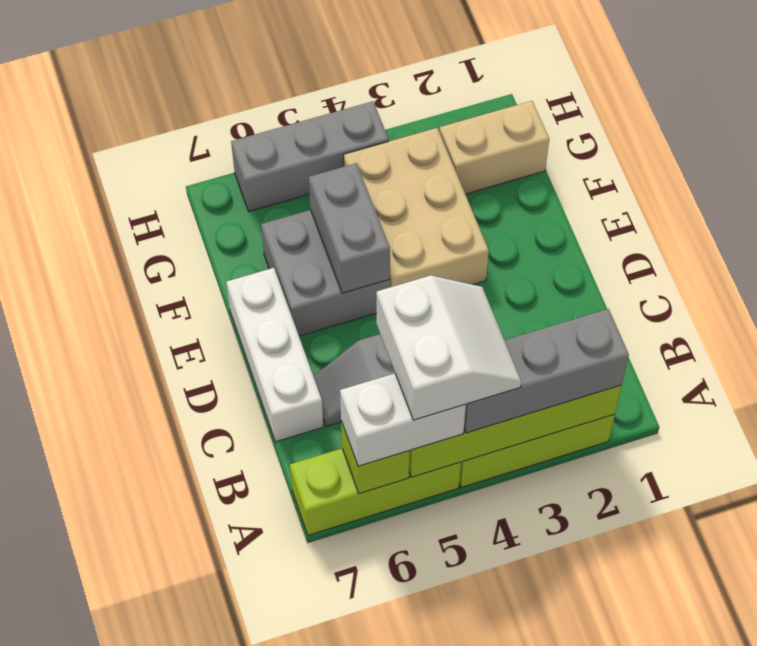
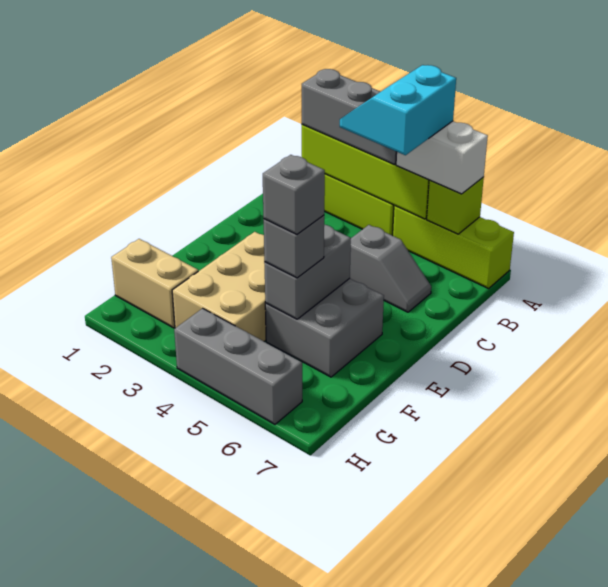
white slope A4:B5 level 4 top 5 -> cyan slope A4:B5 level 4 top 5
white brick C7:E7 level 1 -> none
none -> grey brick F5 level 3
none -> grey brick F5 level 4

